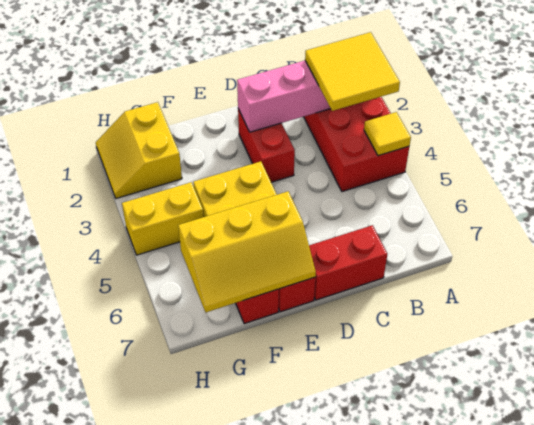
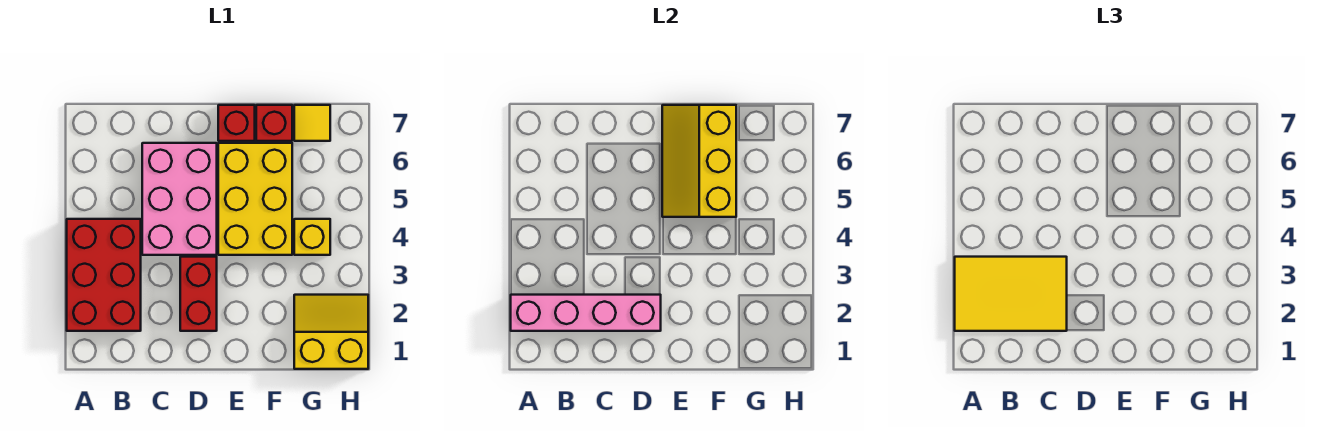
yellow tile A2:B3 level 3 -> yellow tile A2:C3 level 3
yellow tile A4 level 2 -> yellow tile G7 level 1
none -> pink brick C4:D6 level 1
red brick C7:D7 level 1 -> none
yellow slope E6:G7 level 2 top 6 -> yellow slope E5:F7 level 2 top F
yellow slope G1:H2 level 1 top G -> yellow slope G1:H2 level 1 top 1
yellow brick G4:H4 level 1 -> yellow brick G4 level 1

